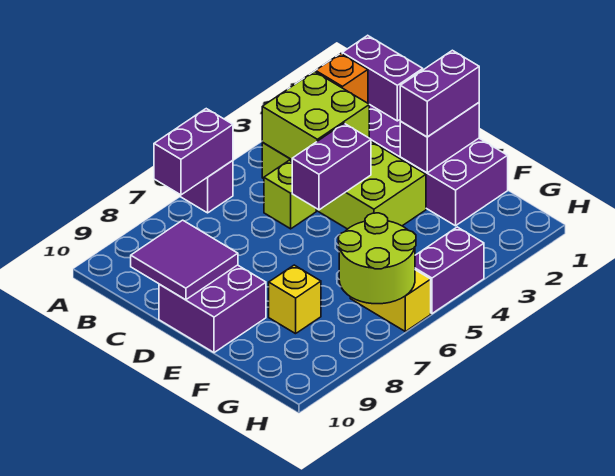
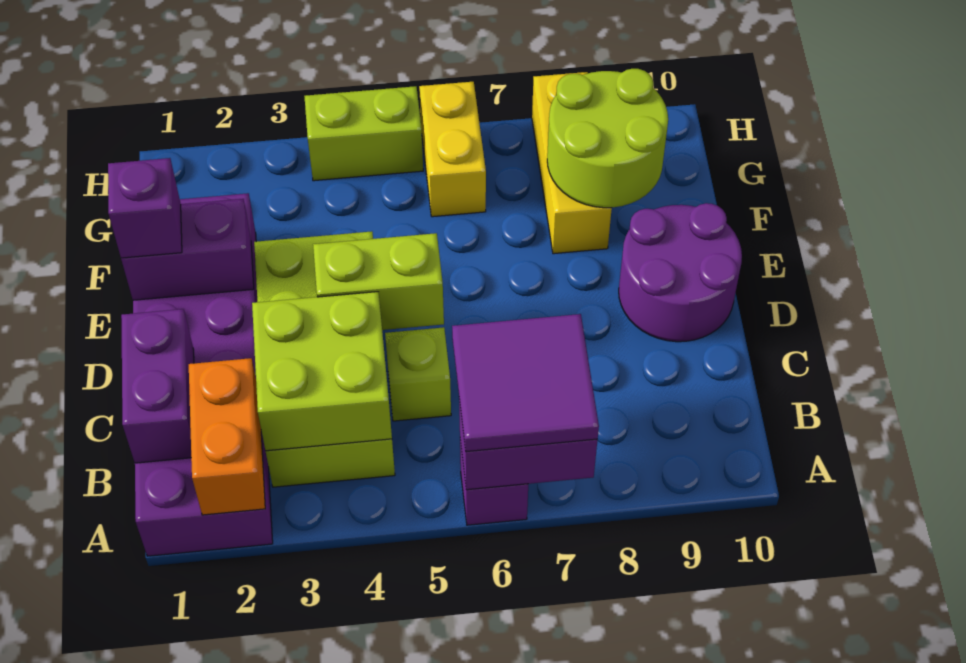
orange brick B2 level 2 -> orange brick A2:B2 level 2
purple tile C9:D10 level 2 -> purple tile A6:B7 level 3
purple brick D4:D5 level 2 -> lime brick D4:D5 level 2
purple brick D9:E10 level 1 -> purple round brick D9:E10 level 1
purple brick E1:E2 level 3 -> purple brick E1 level 3
yellow brick F8 level 1 -> yellow brick F8:H8 level 1
lime round brick G6:H7 level 2 -> lime round brick F8:G9 level 2
purple brick H4:H5 level 1 -> lime brick H4:H5 level 1

